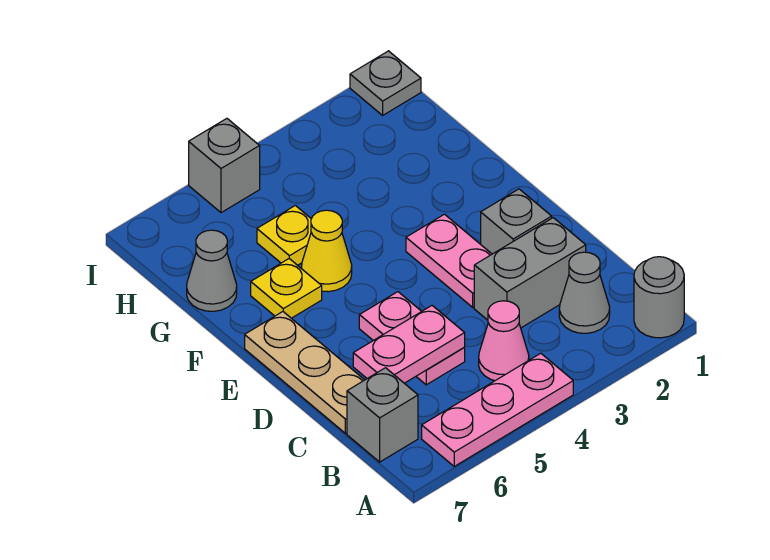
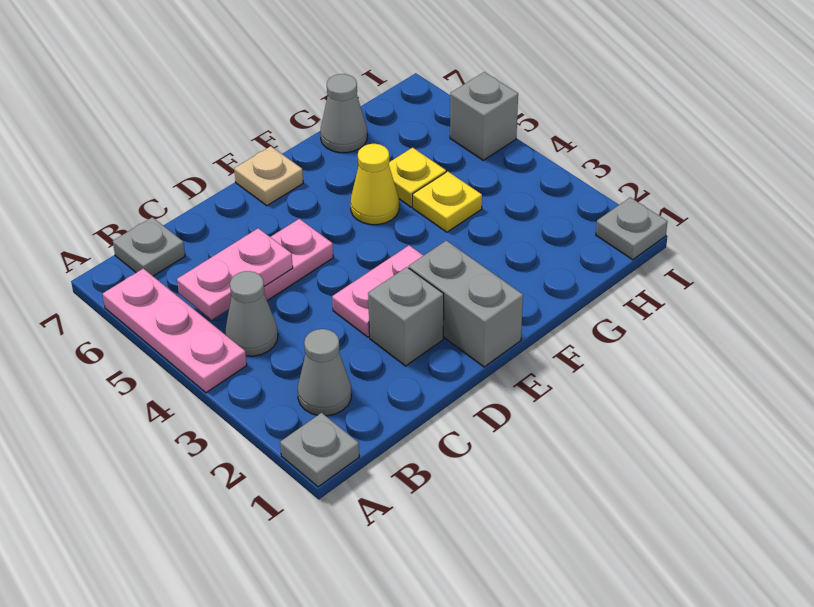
grey round brick A1 level 1 -> grey plate A1 level 1
pink cone B4 level 1 -> grey cone B4 level 1
grey brick B7 level 1 -> grey plate B7 level 1
grey brick C2:C3 level 1 -> grey brick E1:E2 level 1
pink plate C5:C6 level 2 -> pink plate B5:C5 level 2
tan plate C7:E7 level 1 -> tan plate E7 level 1
yellow plate F6 level 1 -> yellow plate G4 level 1

